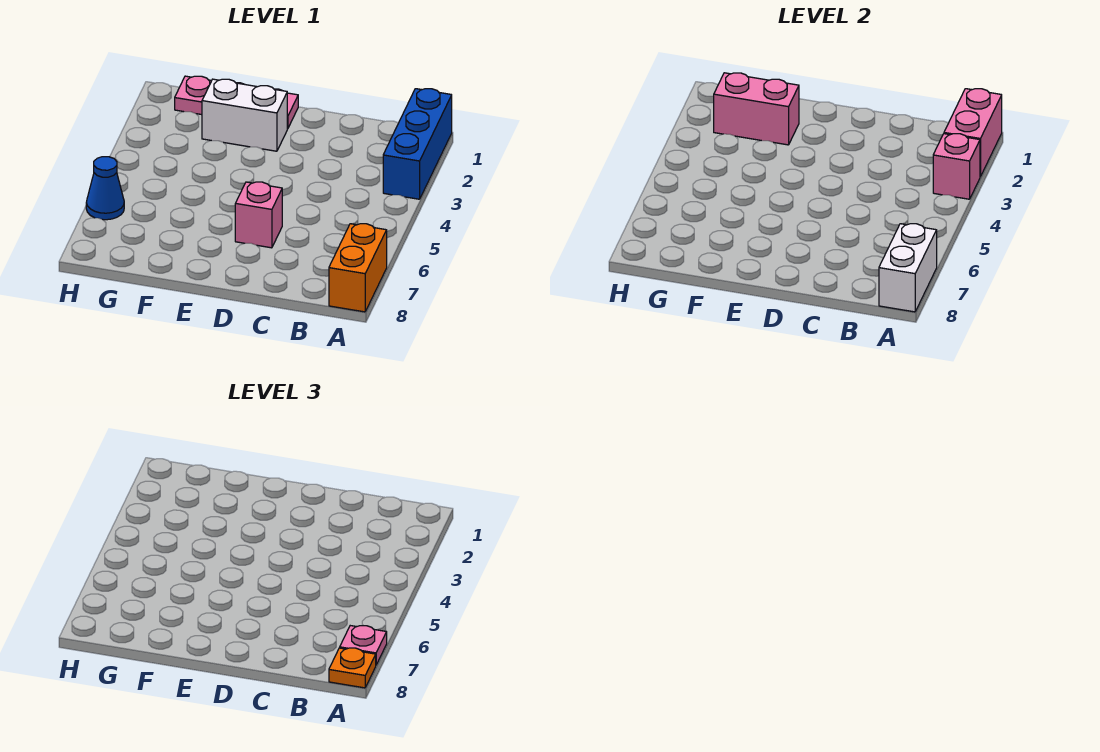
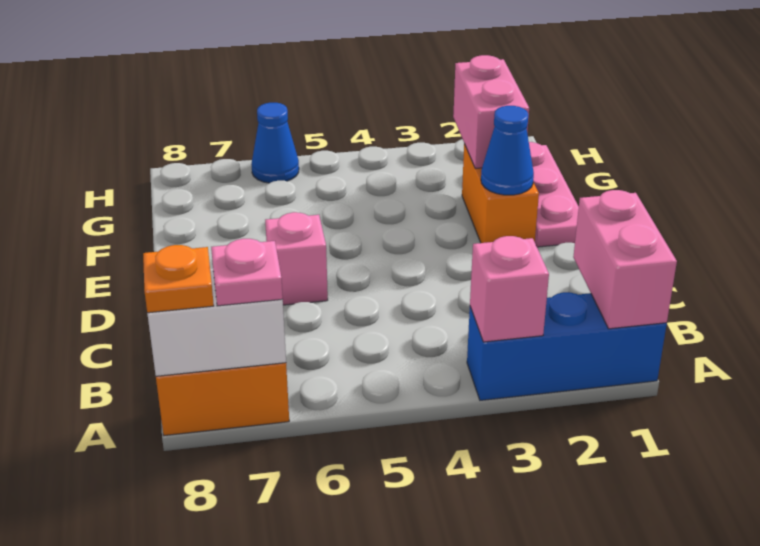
pink brick A1:A2 level 2 -> pink brick A1:B1 level 2
white brick E2:F2 level 1 -> orange brick E2:F2 level 1
none -> blue cone E2 level 2

